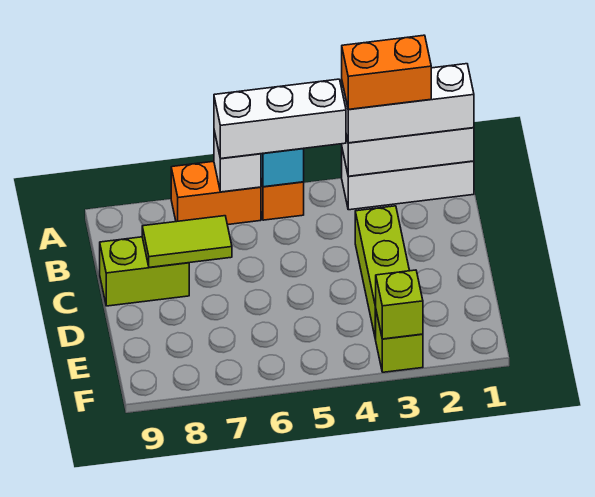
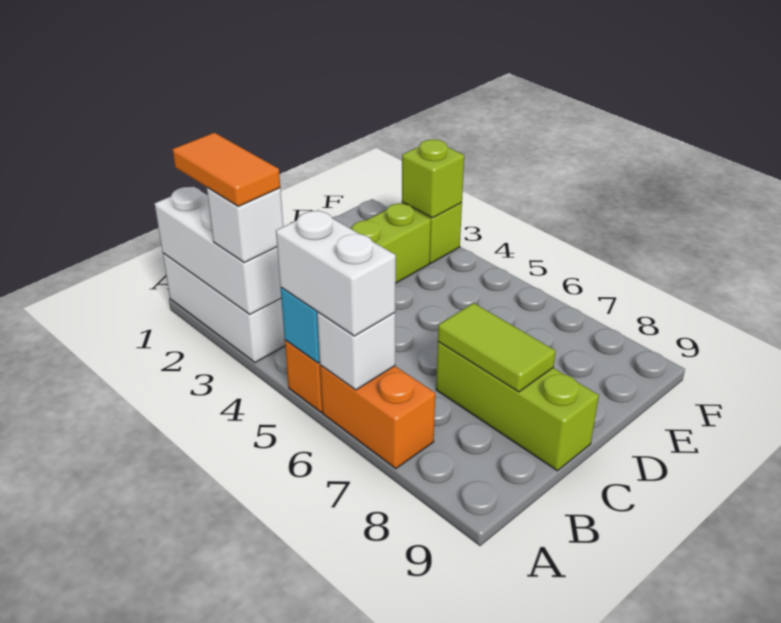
white brick A1:A3 level 3 -> white brick A3 level 3
orange brick A2:A3 level 4 -> orange tile A2:A3 level 4
white brick A4:A6 level 3 -> white brick A5:A6 level 3
lime brick C8:C9 level 1 -> lime brick C7:C9 level 1

